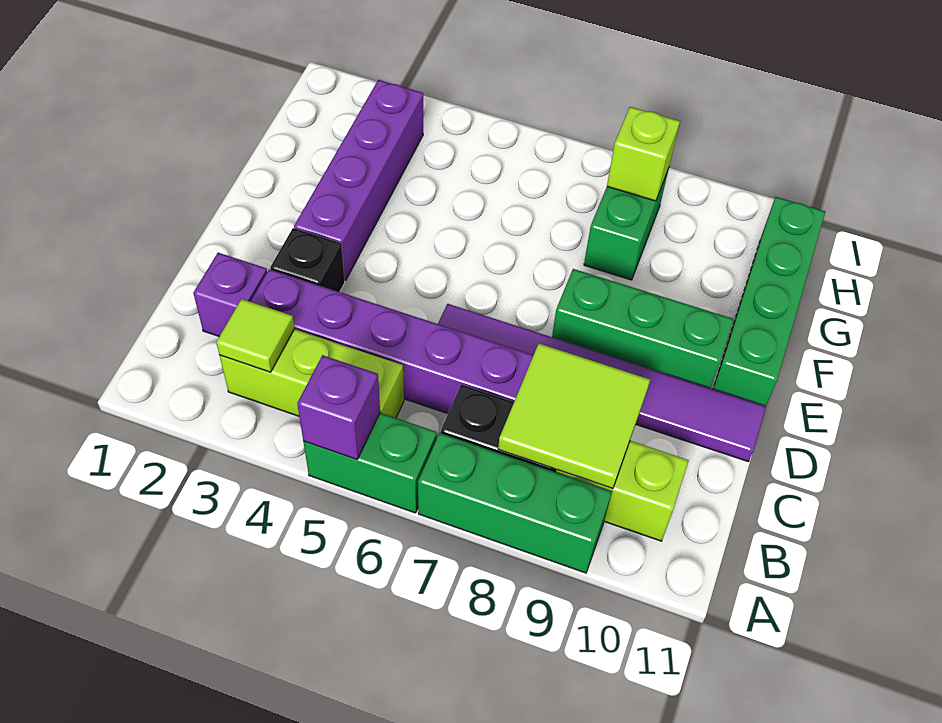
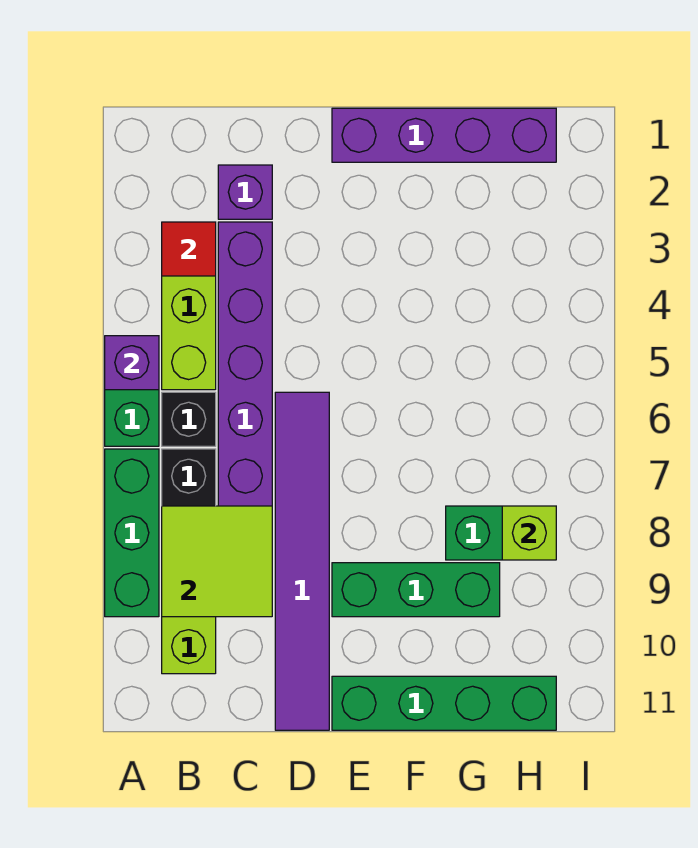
lime tile B3 level 2 -> red tile B3 level 2
black brick D3 level 1 -> black brick B6 level 1
purple brick E3:H3 level 1 -> purple brick E1:H1 level 1
green brick E8:E10 level 1 -> green brick E9:G9 level 1

